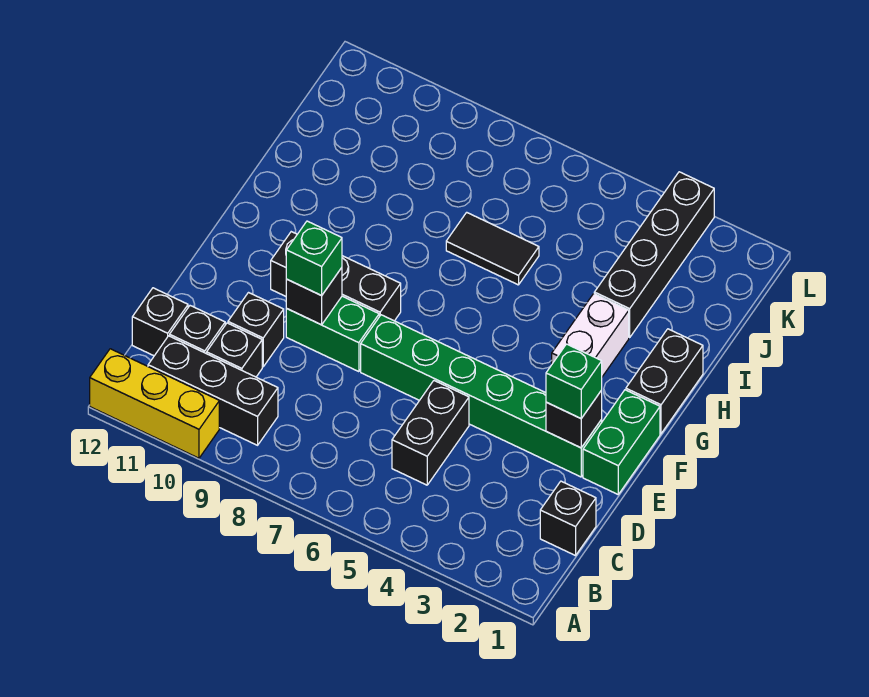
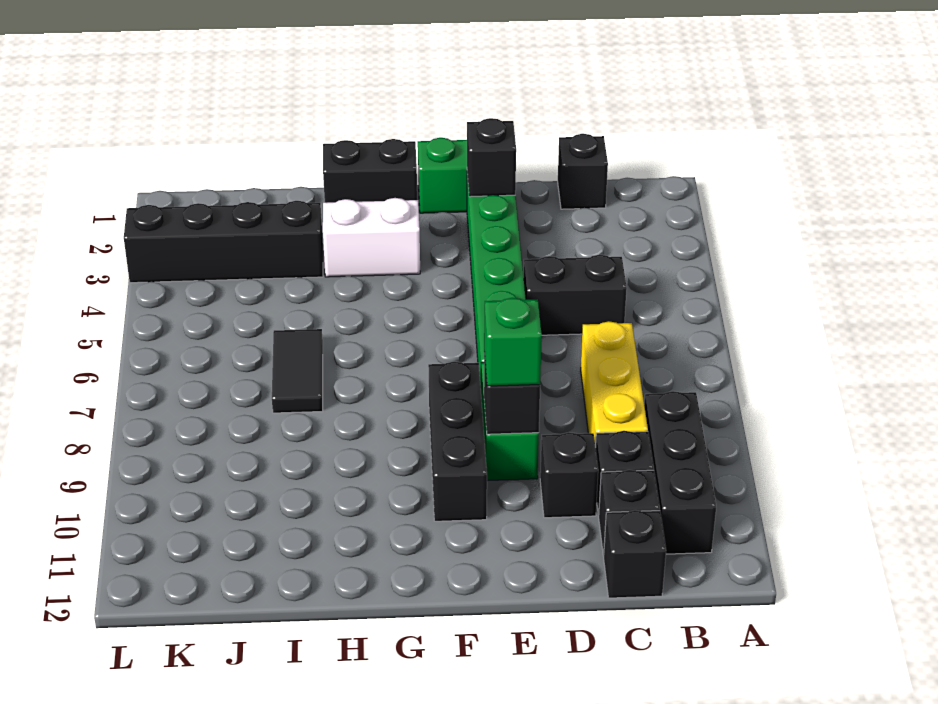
yellow brick A10:A12 level 1 -> yellow brick C7:C9 level 1
green brick E2 level 3 -> none

